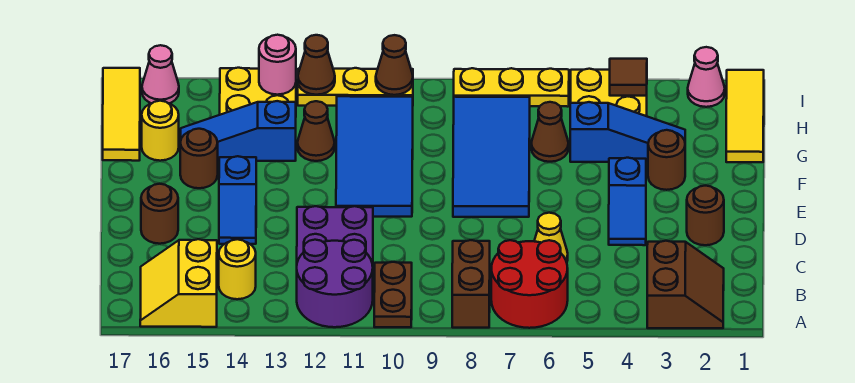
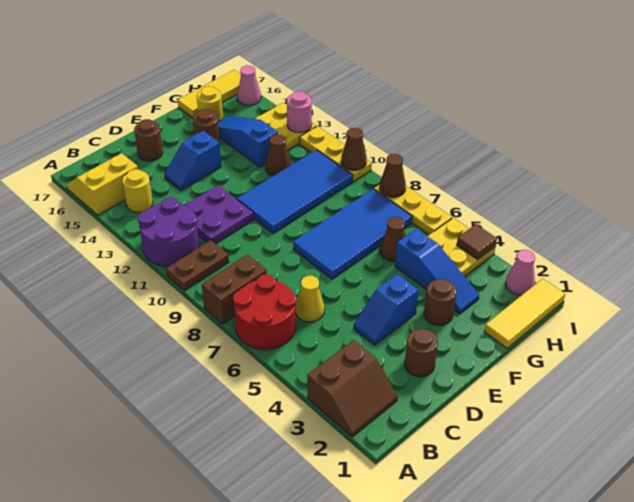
brown cone I12 level 2 -> brown cone I8 level 2

